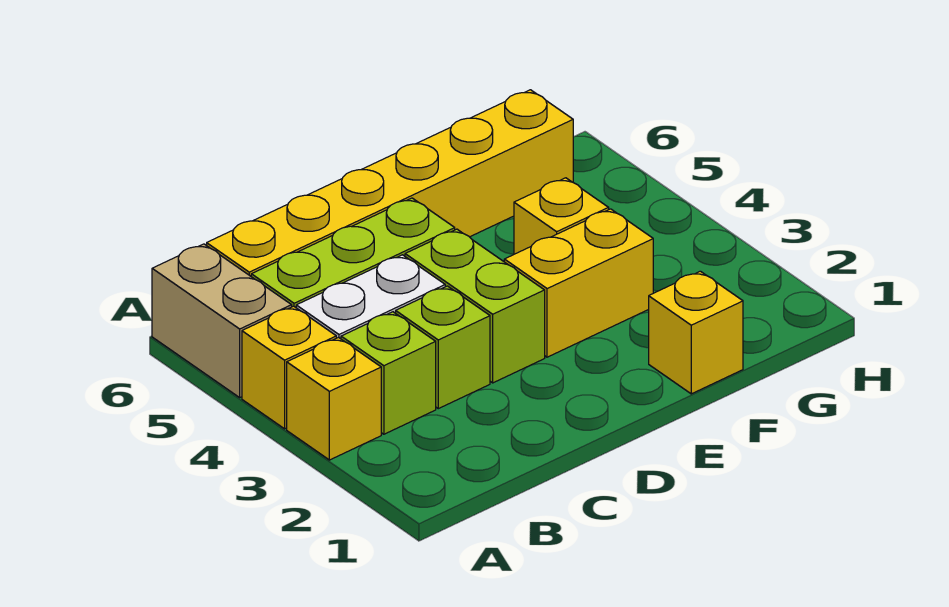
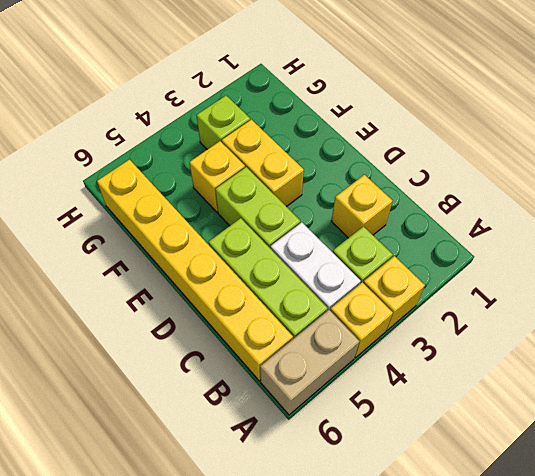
lime brick C3 level 1 -> lime brick G3 level 1
lime brick D3:D4 level 1 -> lime brick D4:E4 level 1
yellow brick F1 level 1 -> yellow brick C2 level 1

